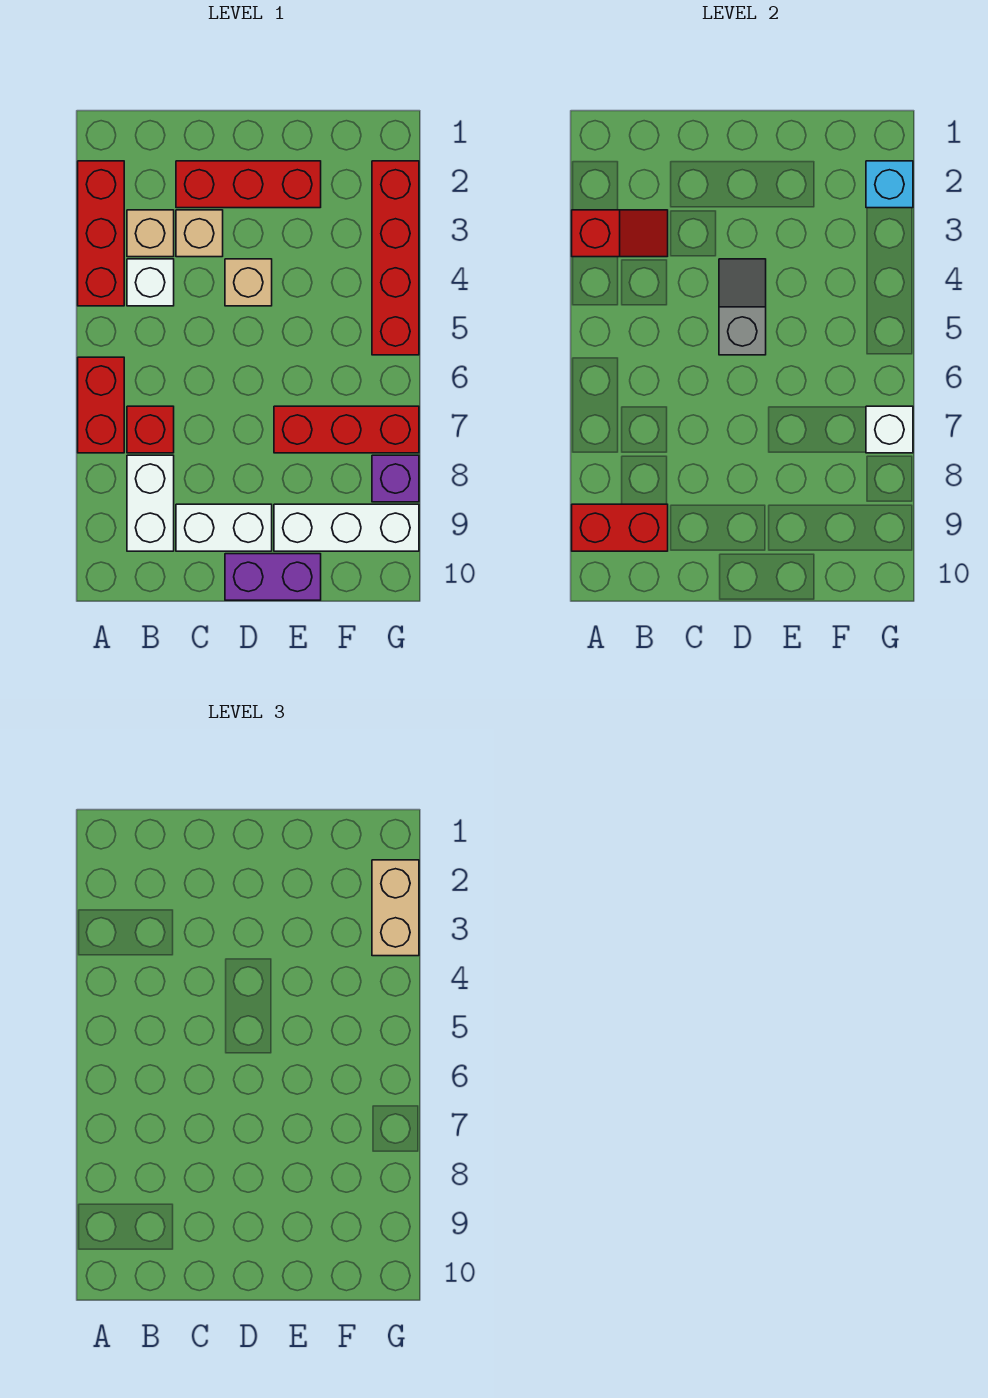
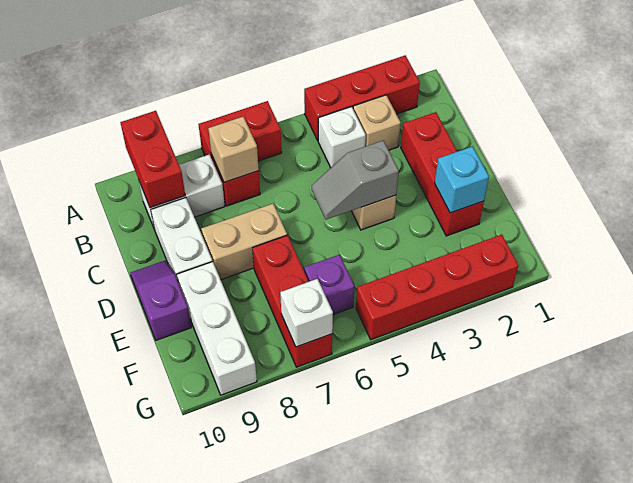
red slope A3:B3 level 2 top A -> none
tan brick C3 level 1 -> tan brick B7 level 2
grey slope D4:D5 level 2 top 5 -> grey slope D4:D5 level 2 top 4
purple brick D10:E10 level 1 -> purple slope D10:E10 level 1 top E
cyan brick G2 level 2 -> cyan brick E2 level 2
tan brick G2:G3 level 3 -> tan brick D7:D8 level 1
purple brick G8 level 1 -> purple brick F6 level 1

